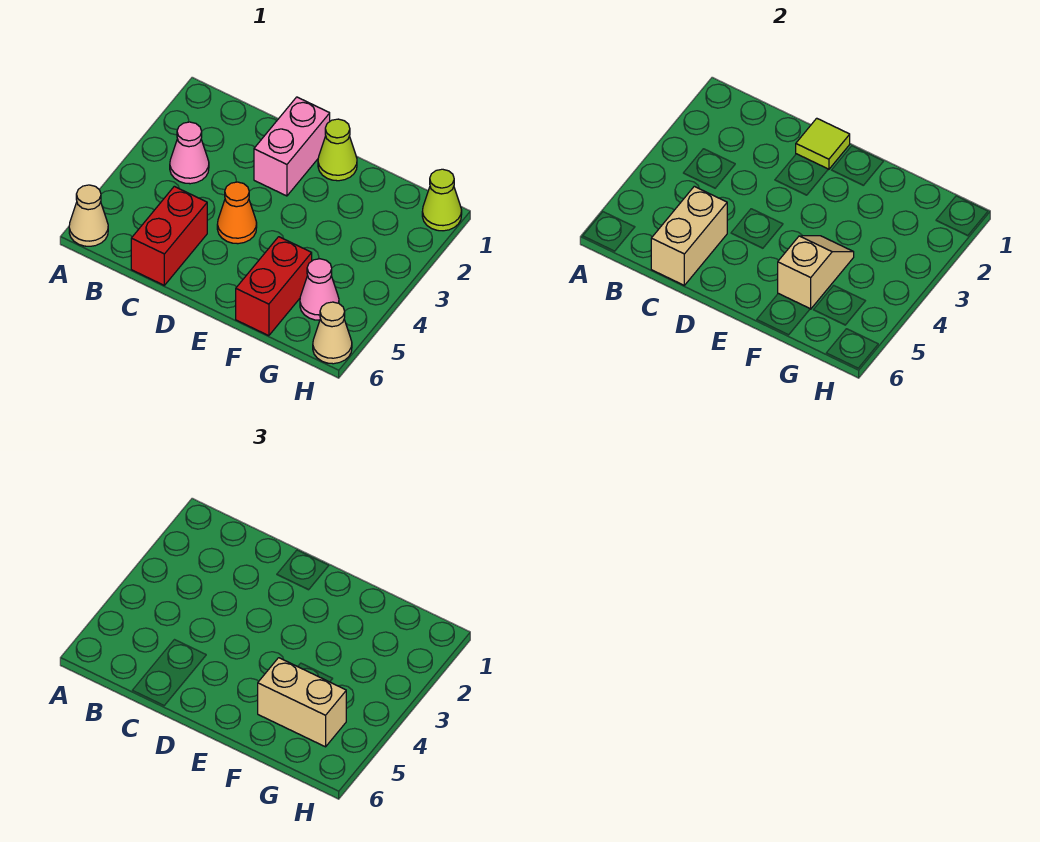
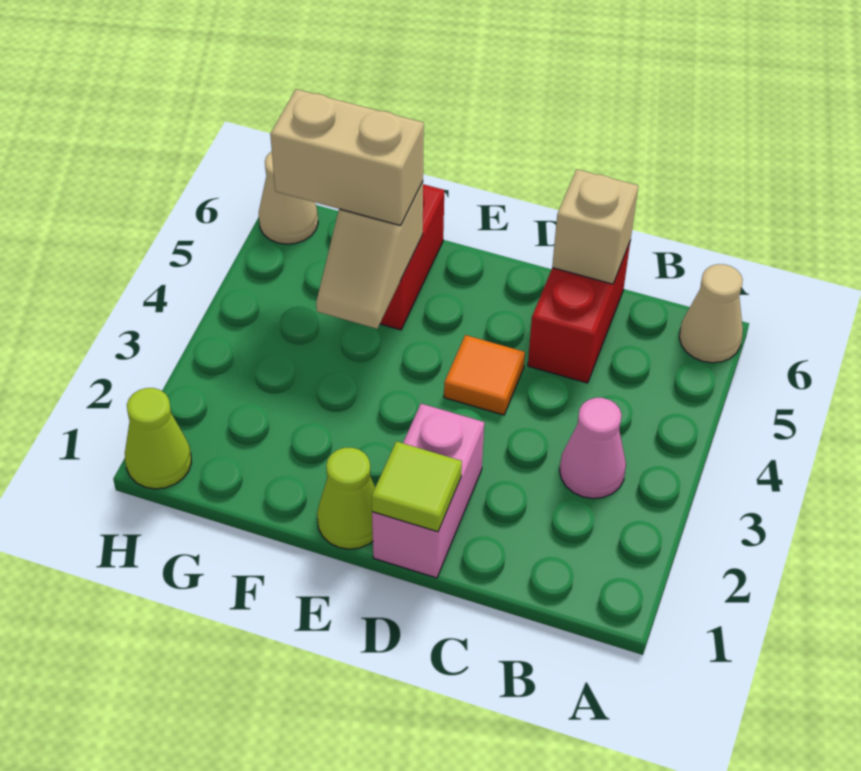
tan brick C5:C6 level 2 -> tan brick C6 level 2
orange cone D4 level 1 -> orange tile D4 level 1
pink cone G5 level 1 -> none

